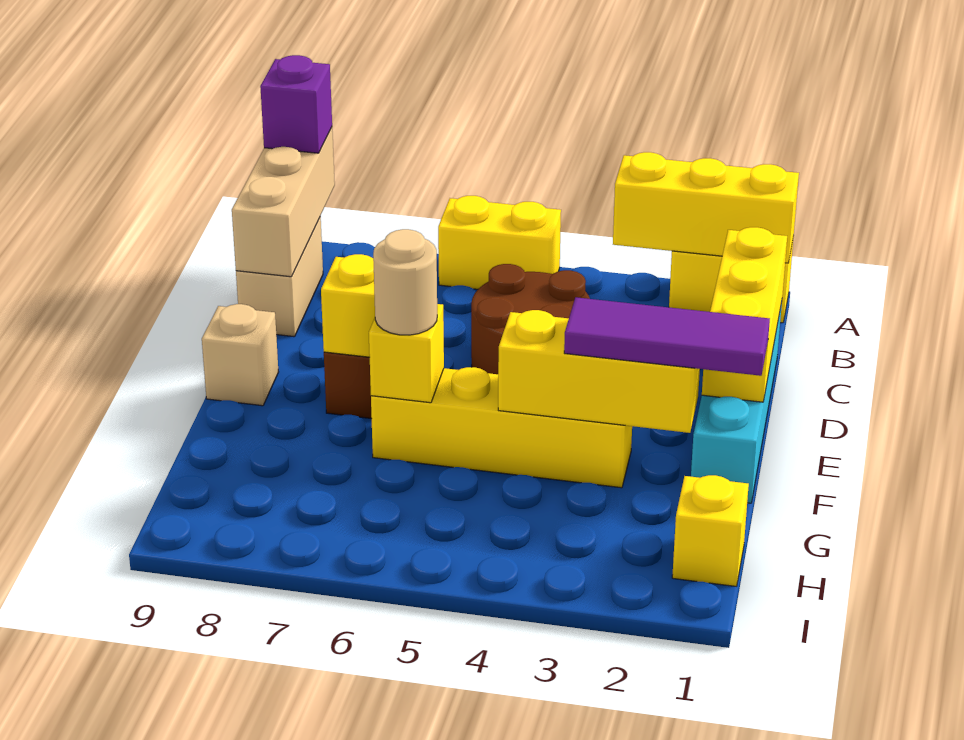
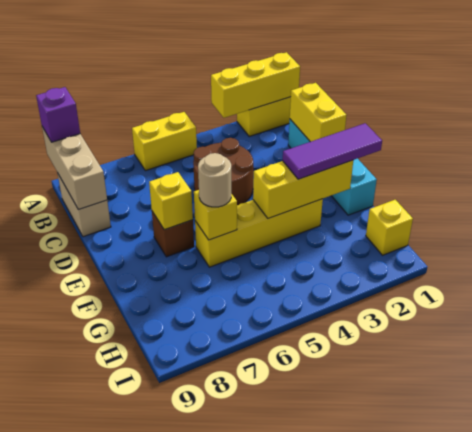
yellow brick C1:E1 level 2 -> yellow brick C1:D1 level 2
tan brick E9 level 1 -> none

